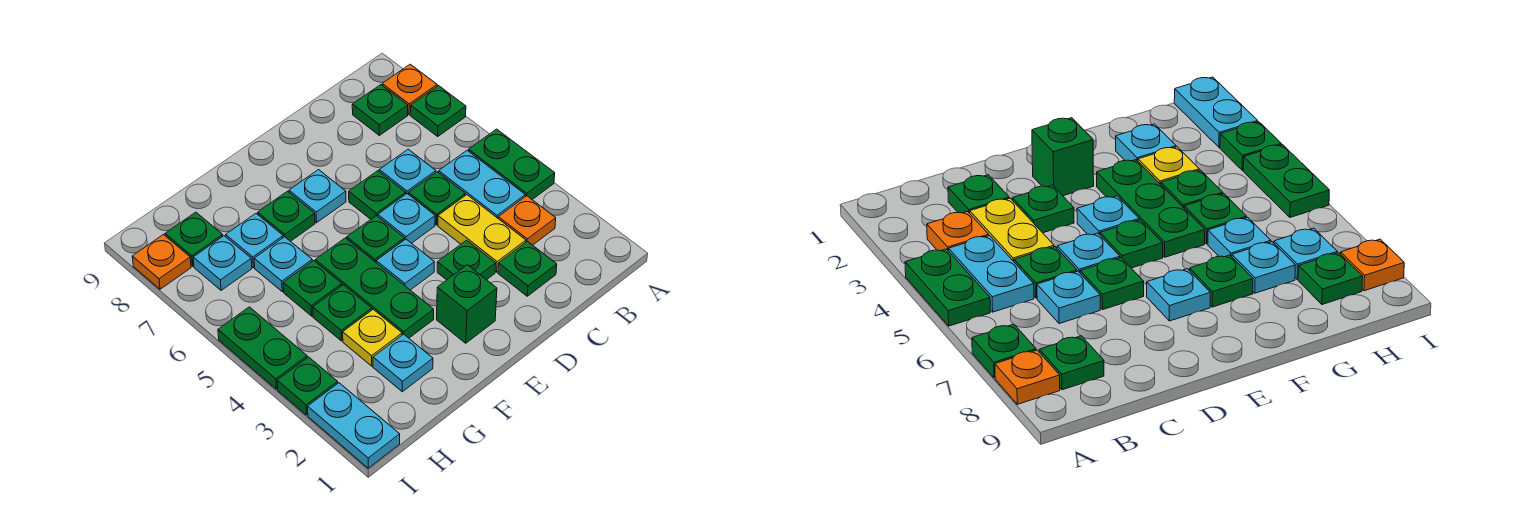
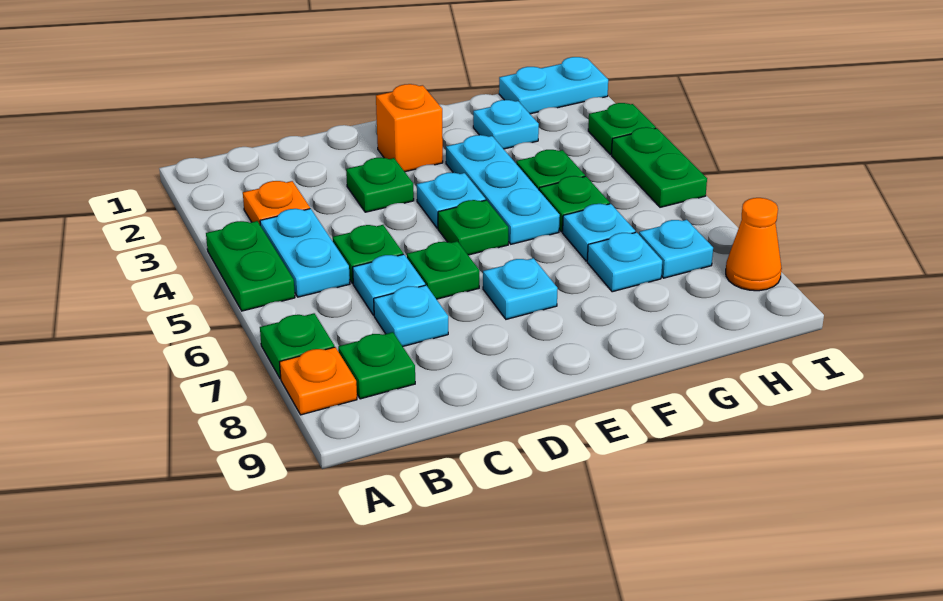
green plate C2 level 1 -> none
yellow plate C3:C4 level 1 -> none
cyan plate D5 level 1 -> cyan plate C7 level 1
green brick E2 level 1 -> orange brick E2 level 1
green plate F3:F5 level 1 -> cyan plate F3:F5 level 1
green plate F7 level 1 -> none
yellow plate G3 level 1 -> none
green plate H8 level 1 -> none
cyan plate I1:I2 level 1 -> cyan plate H1:I1 level 1
orange plate I8 level 1 -> orange cone I8 level 1

